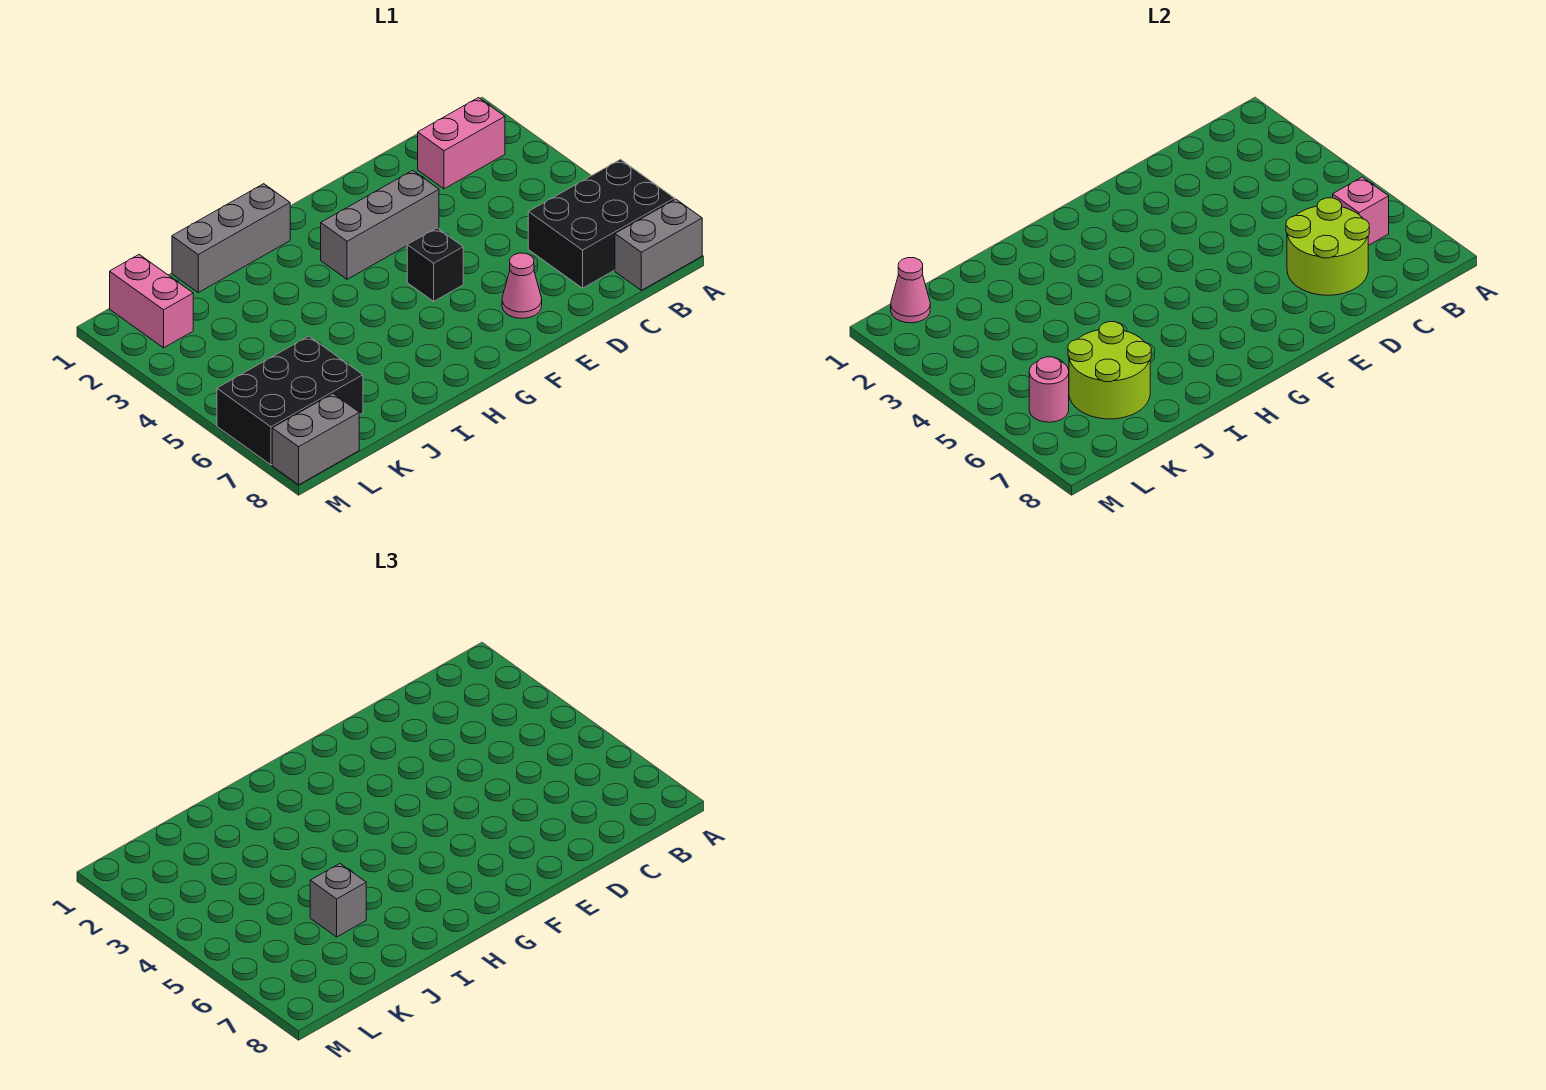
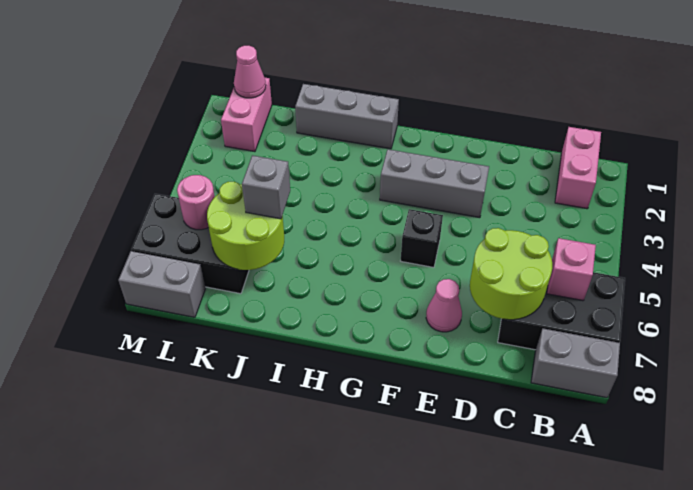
pink brick B2:C2 level 1 -> pink brick B1:B2 level 1

